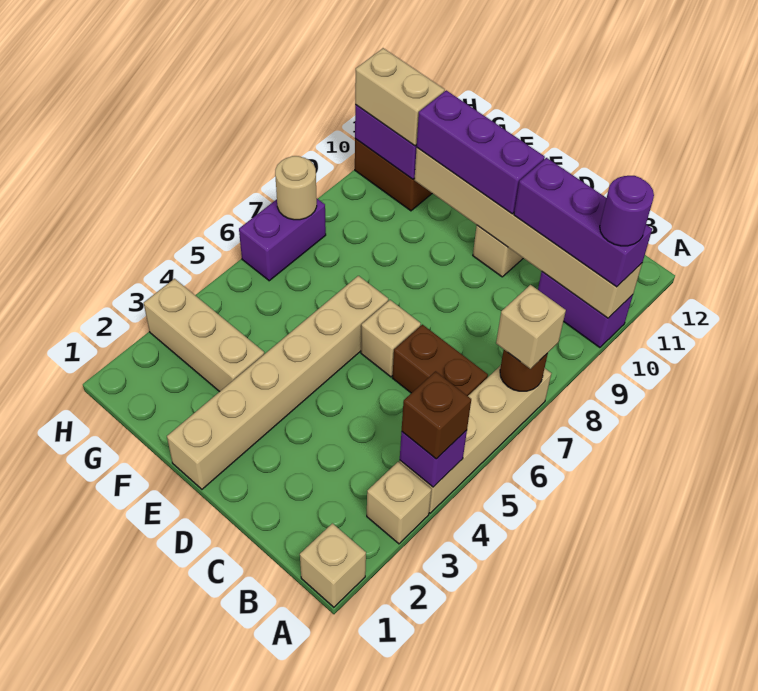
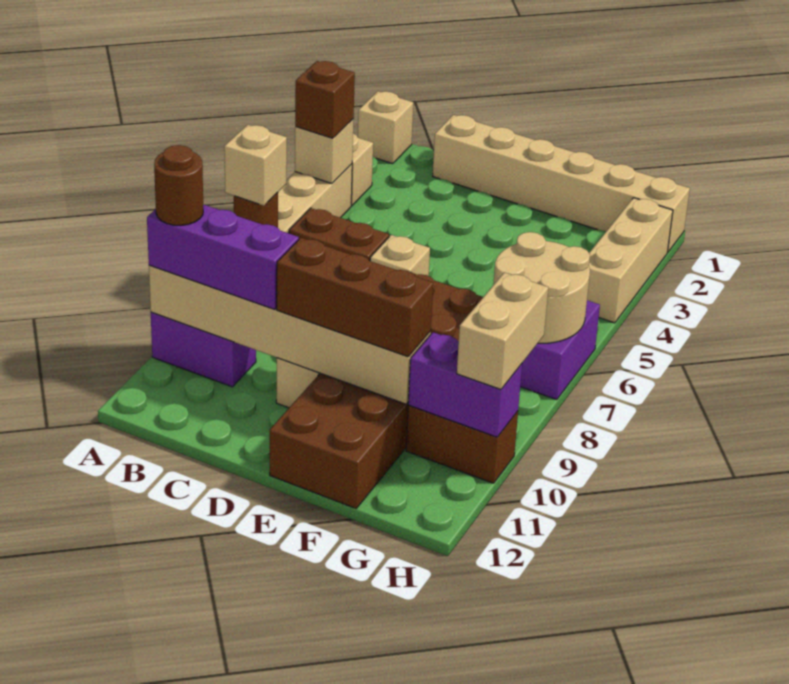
purple brick A4 level 2 -> tan brick A4 level 2
purple round brick A10 level 4 -> brown round brick A10 level 4
purple brick D10:F10 level 3 -> brown brick D10:F10 level 3
tan brick E1:E6 level 1 -> tan brick C1:H1 level 1
none -> brown brick E7:F12 level 1
tan brick F3:H3 level 1 -> tan brick H2:H4 level 1
tan brick G10:H10 level 3 -> tan brick H9:H10 level 3
tan round brick H7 level 2 -> tan round brick G6:H7 level 2

